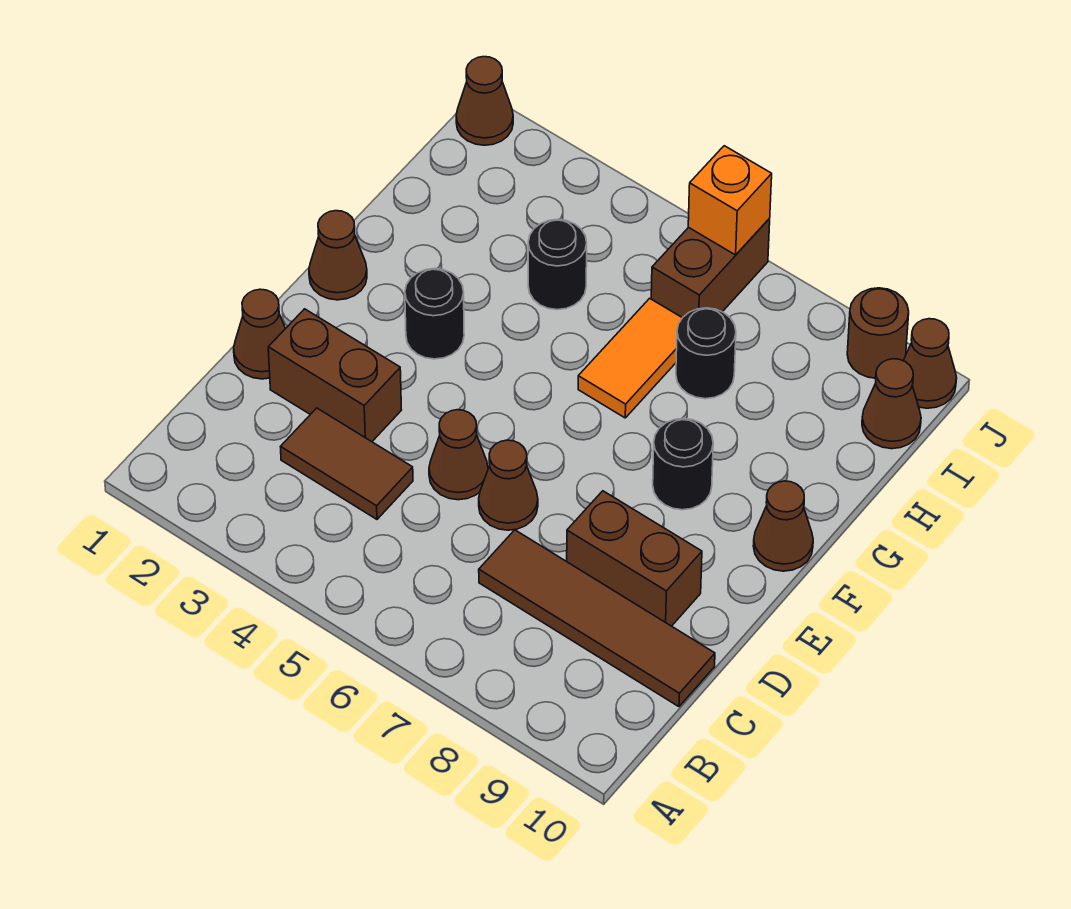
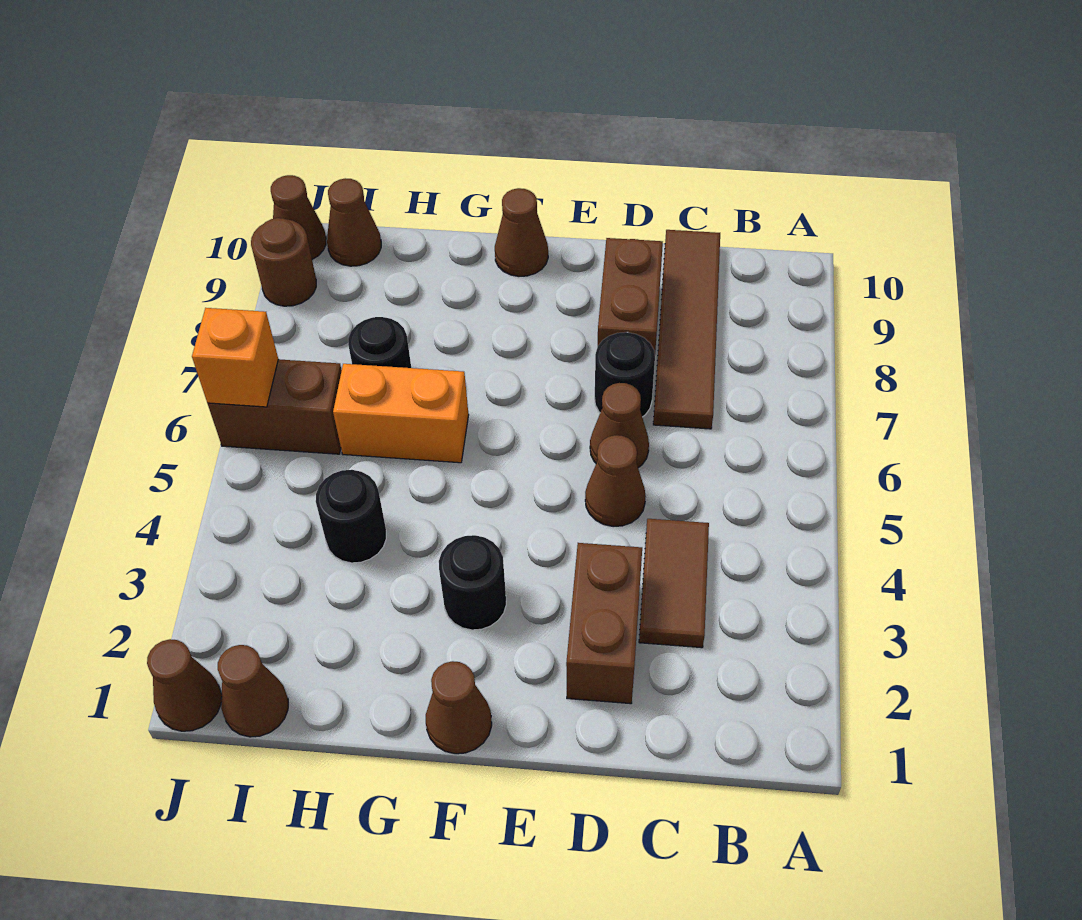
brown cone D1 level 1 -> brown cone I1 level 1
black round brick F8 level 1 -> black round brick D7 level 1
orange tile G6:H6 level 1 -> orange brick G6:H6 level 1

